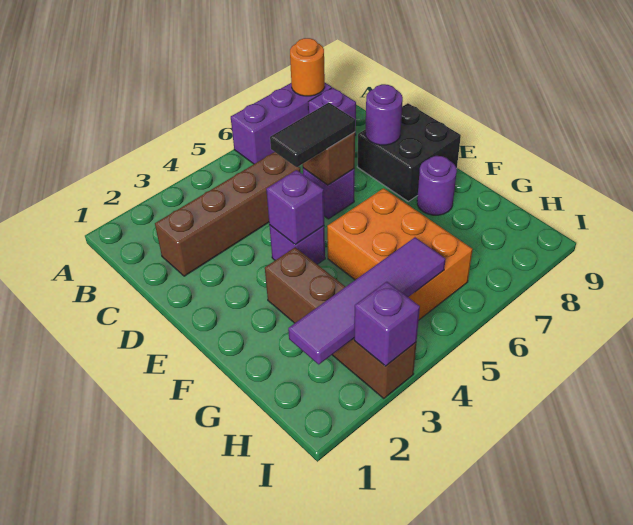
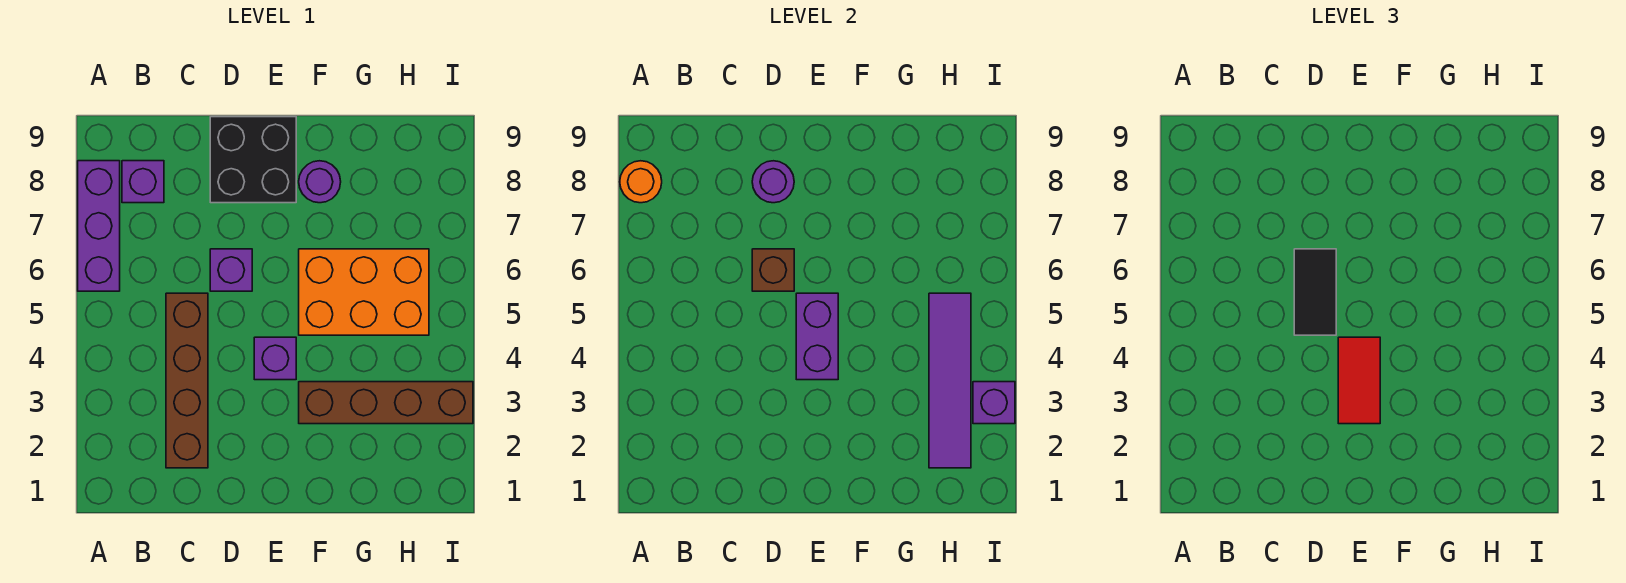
none -> red tile E3:E4 level 3
purple brick E4 level 2 -> purple brick E4:E5 level 2

